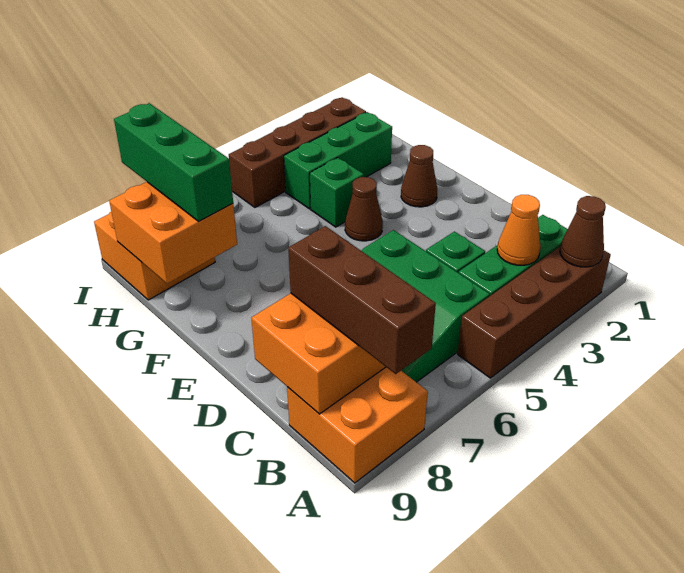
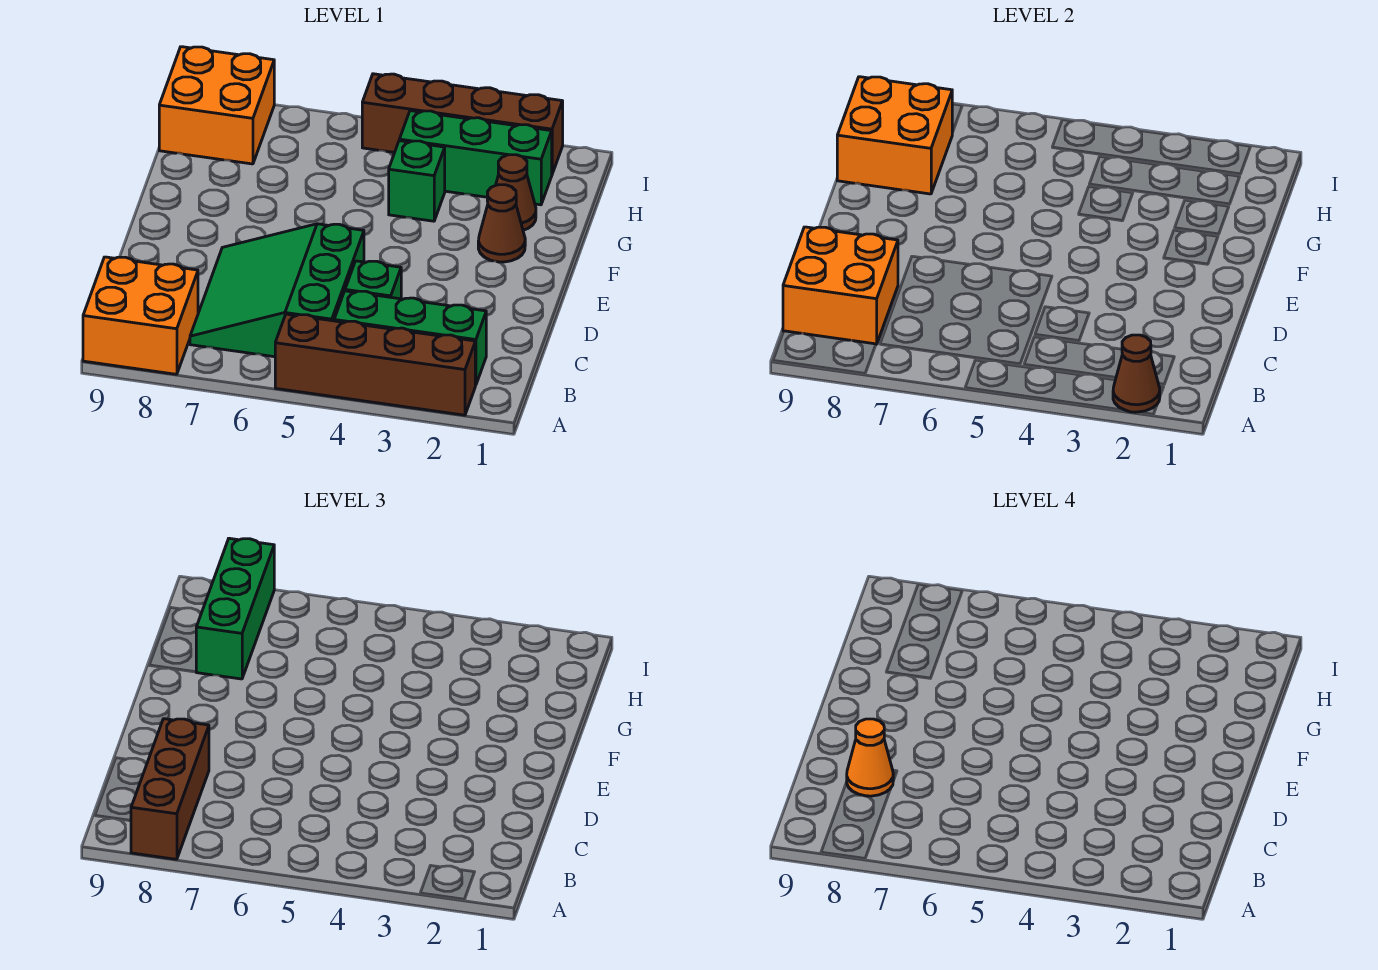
orange cone B3 level 2 -> orange cone C8 level 4
brown cone F4 level 1 -> brown cone G2 level 1

